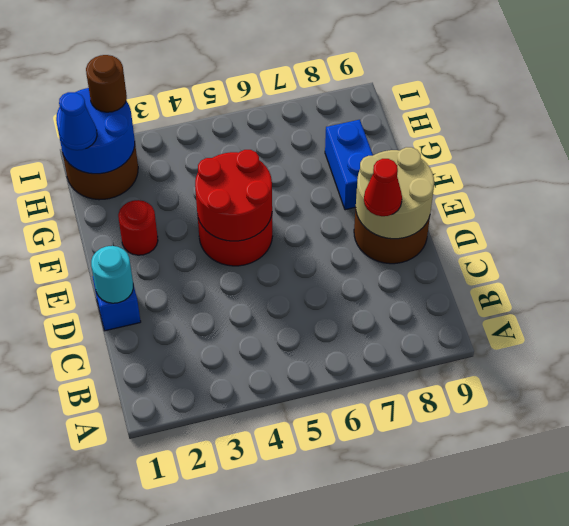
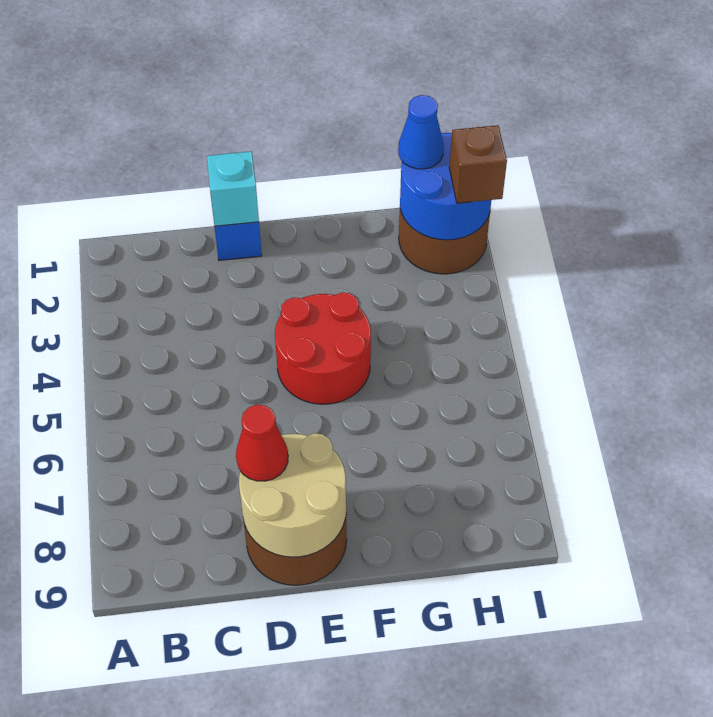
cyan round brick D1 level 2 -> cyan brick D1 level 2
red round brick E4:F5 level 2 -> none
red round brick F2 level 1 -> none
blue brick F8:G8 level 1 -> none
brown round brick I2 level 3 -> brown brick I2 level 3

